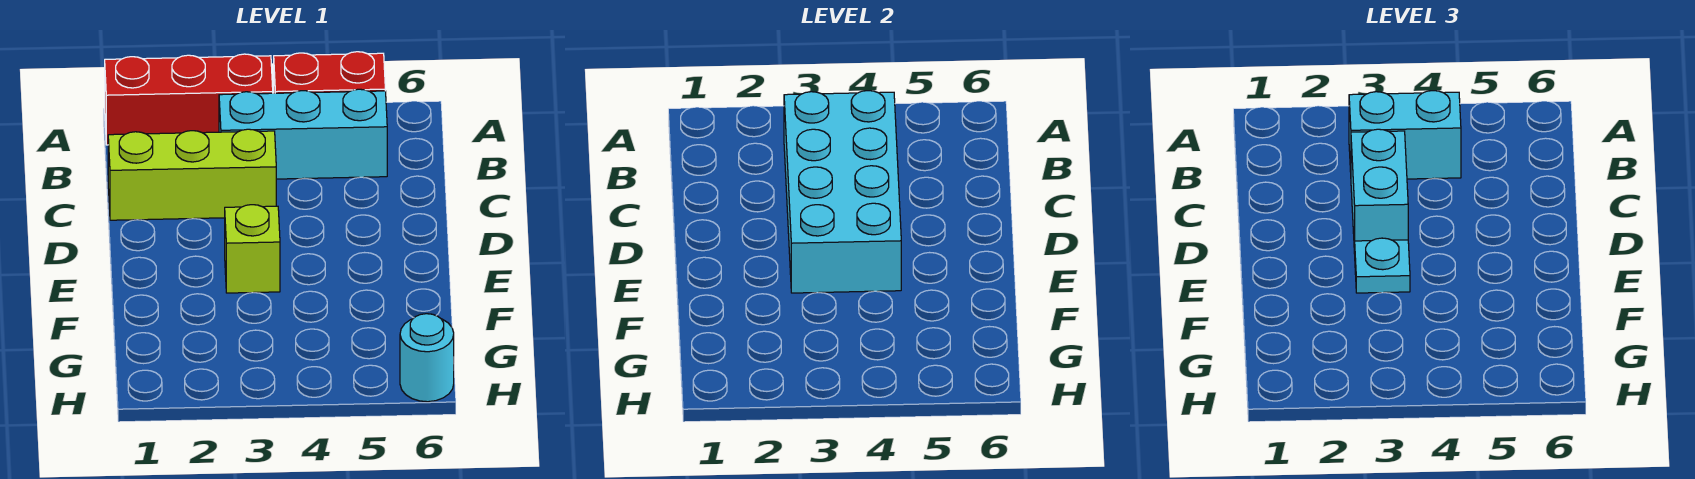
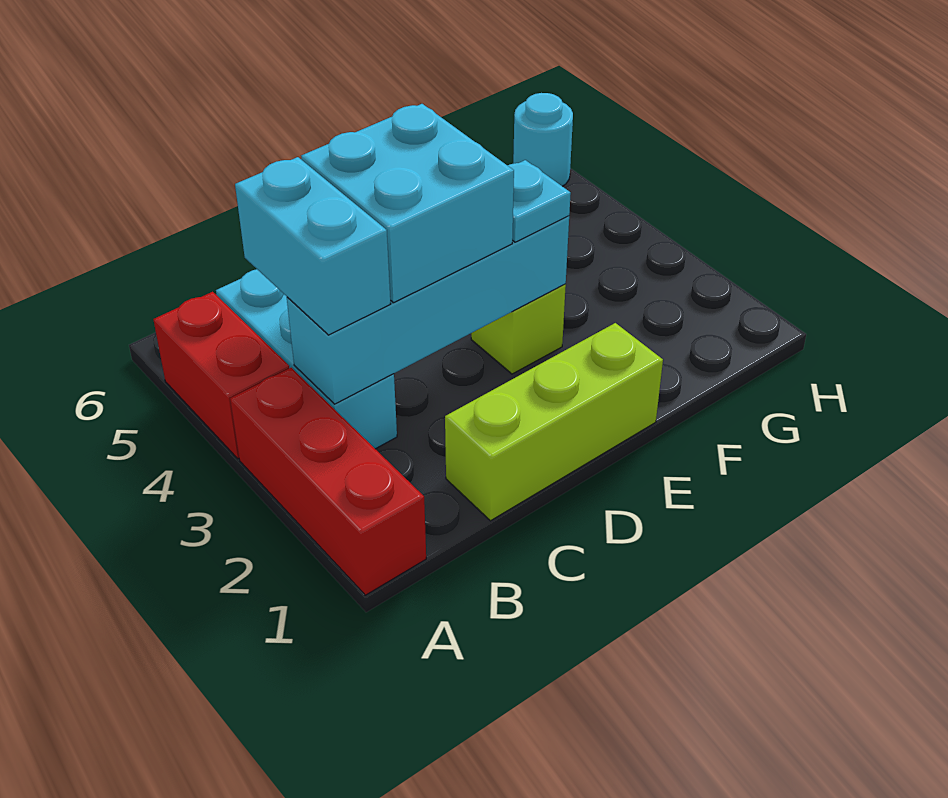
cyan brick B3:E4 level 2 -> cyan brick B3:E3 level 2
lime brick C1:C3 level 1 -> lime brick C1:E1 level 1
cyan brick C3:D3 level 3 -> cyan brick C3:D4 level 3

